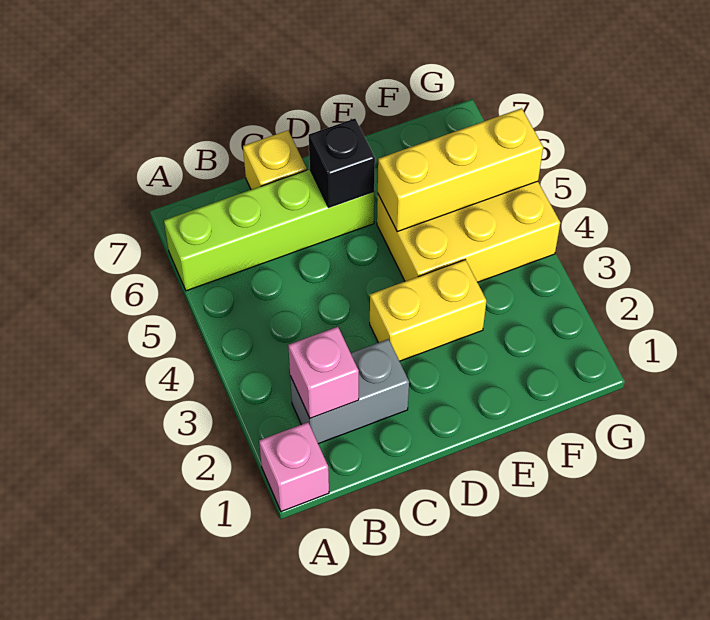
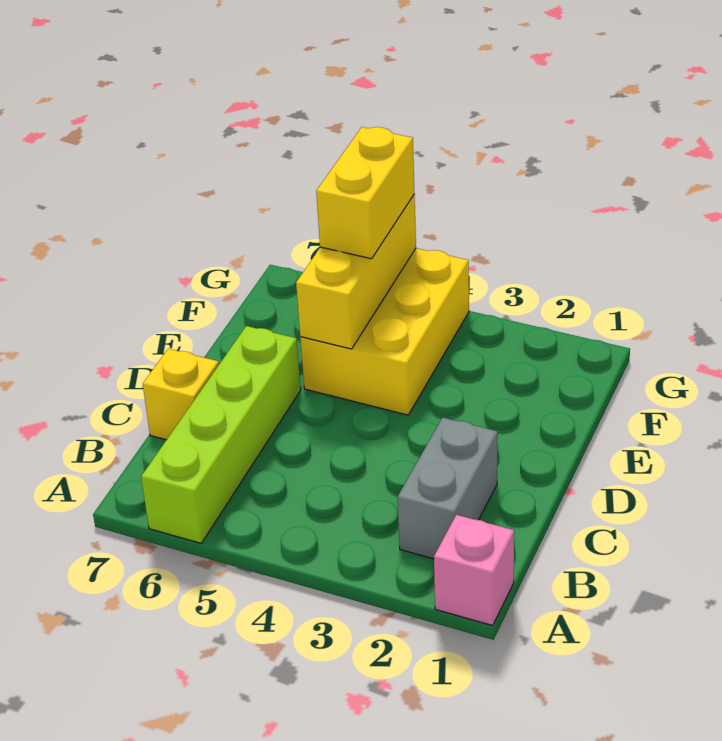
pink brick B2 level 2 -> none
yellow brick D3:E3 level 1 -> yellow brick F5:G5 level 3
black brick D6 level 2 -> none

